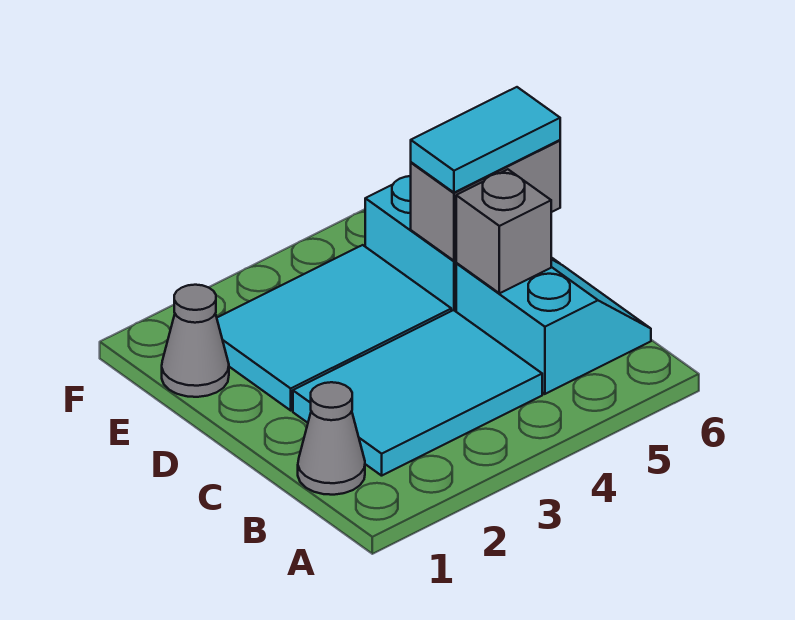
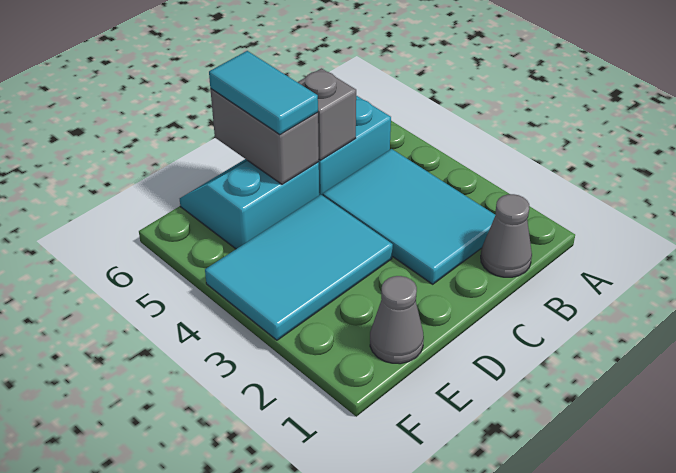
cyan tile D2:E4 level 1 -> cyan tile D3:F4 level 1

